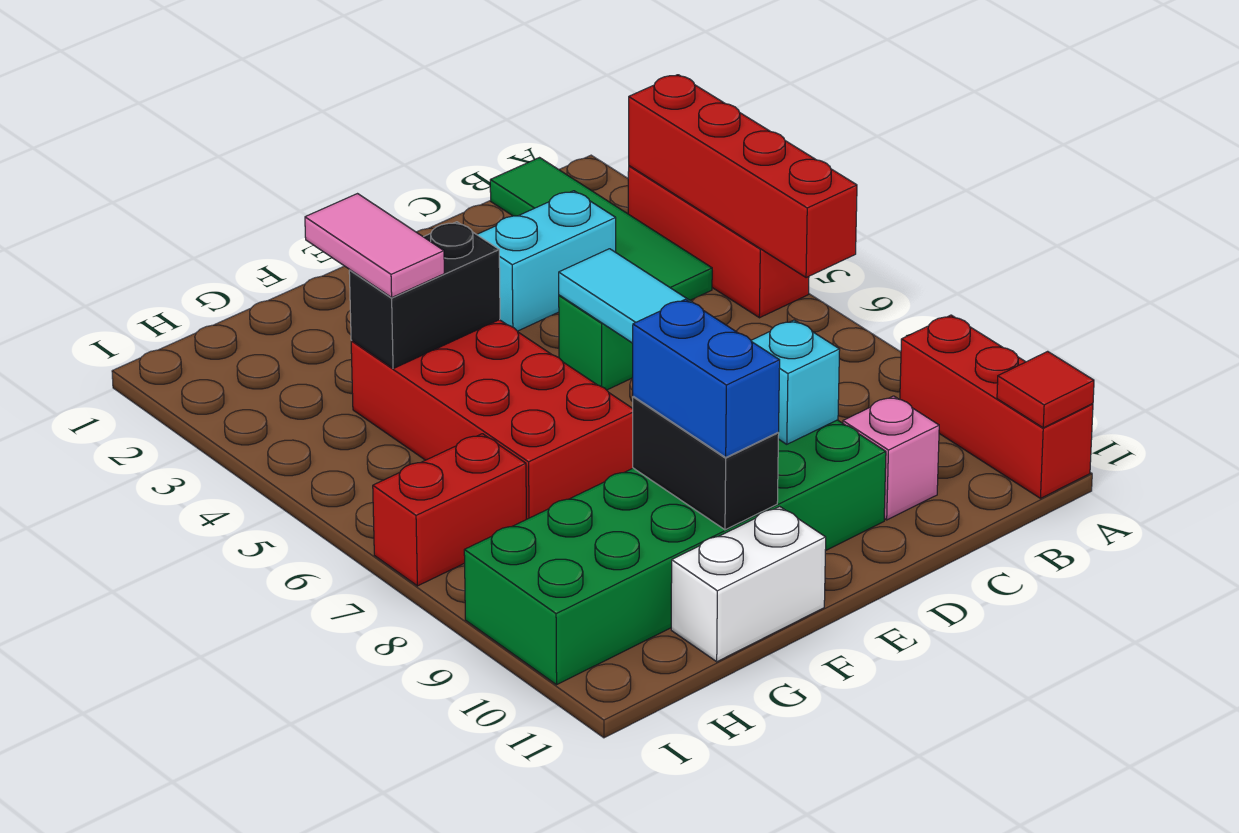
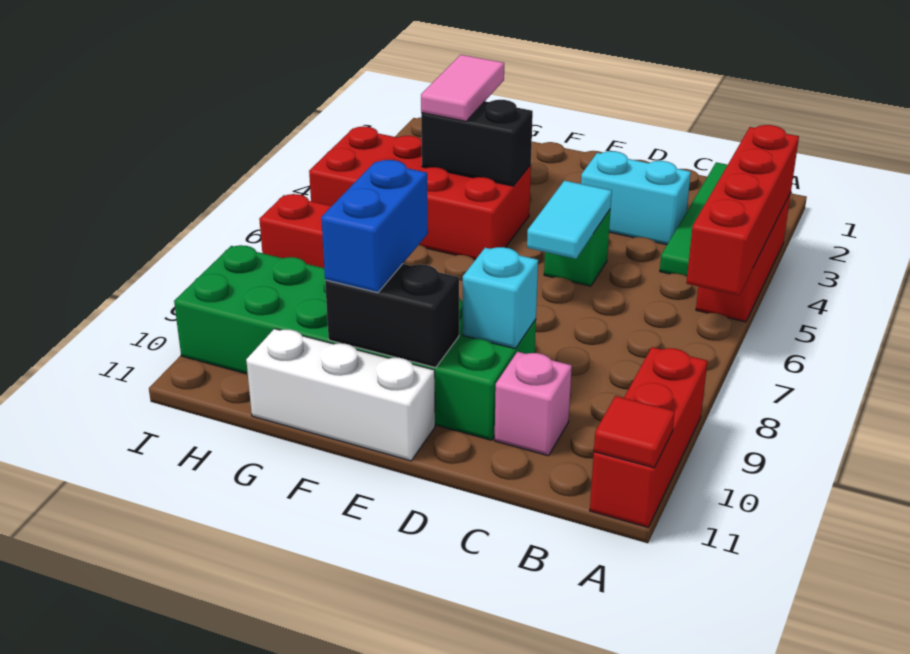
red brick F4:G7 level 1 -> red brick F4:I5 level 1
black brick F9:F10 level 2 -> black brick E10:F10 level 2
white brick F11:G11 level 1 -> white brick E11:G11 level 1

